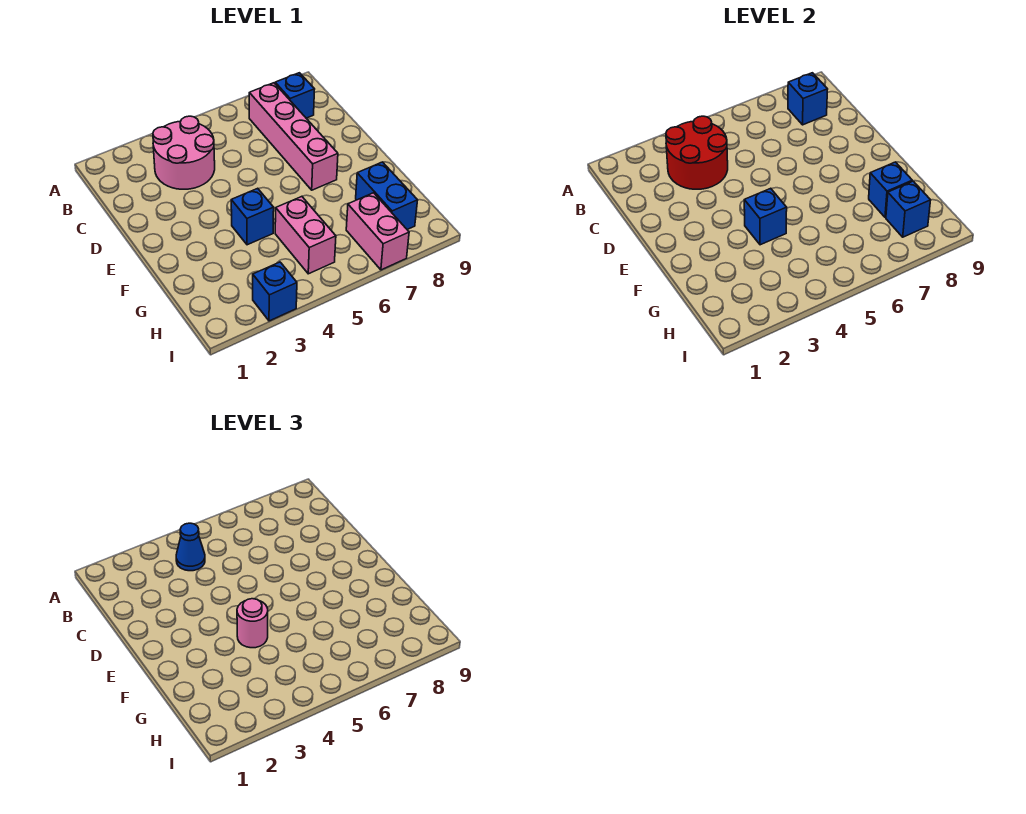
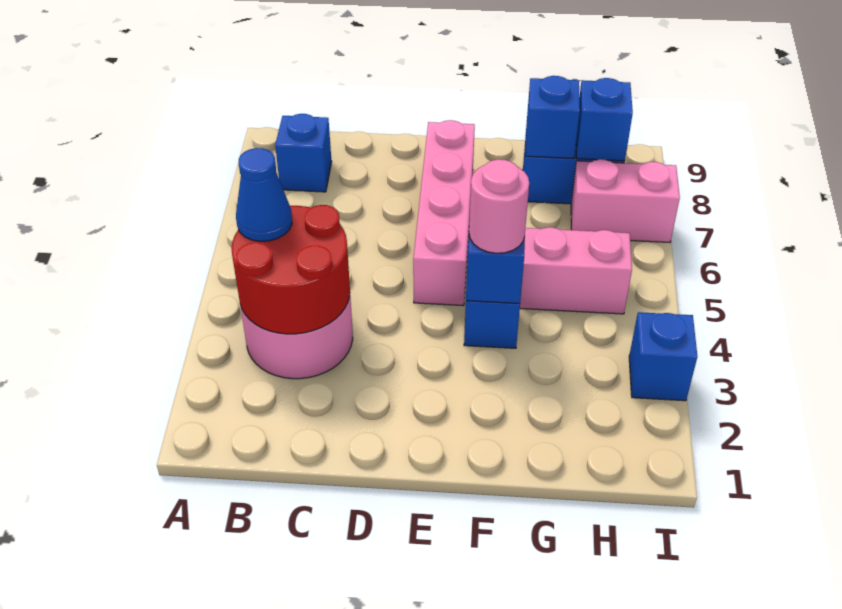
pink brick B7:E7 level 1 -> pink brick E5:E8 level 1
blue brick B8 level 2 -> none

